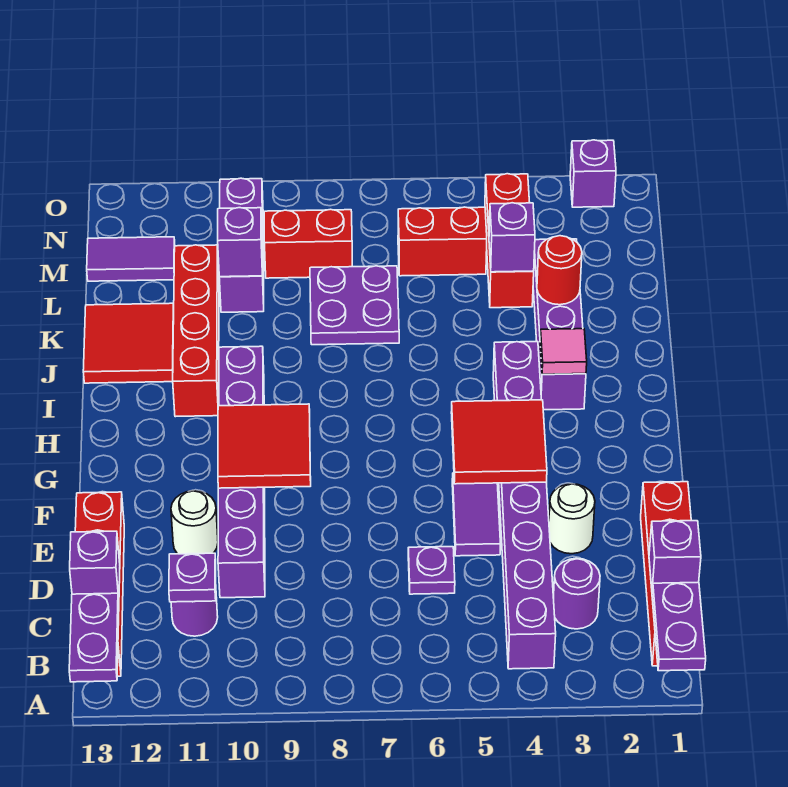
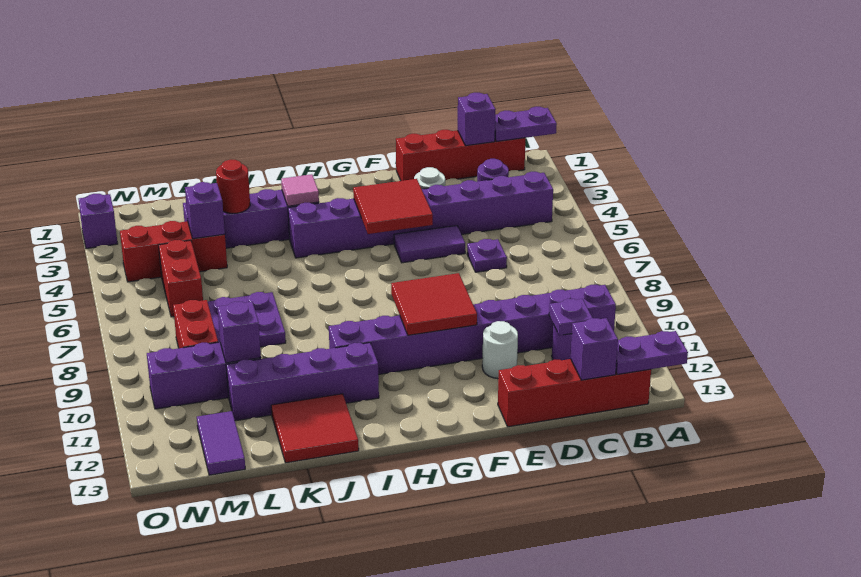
purple brick D10:I10 level 1 -> purple brick B10:I10 level 1
red brick I11:L11 level 1 -> purple brick I11:L11 level 1

